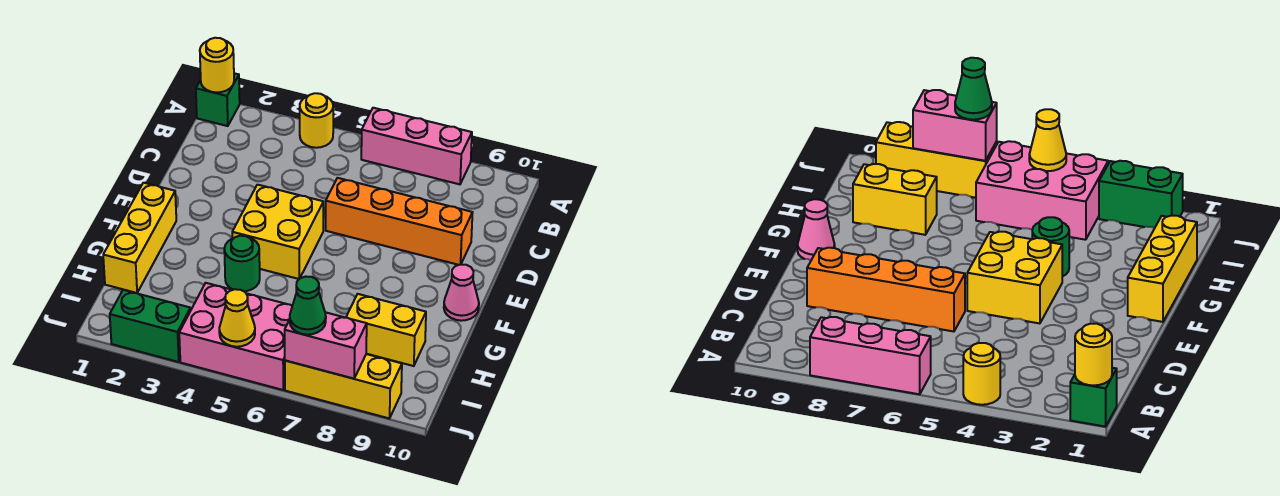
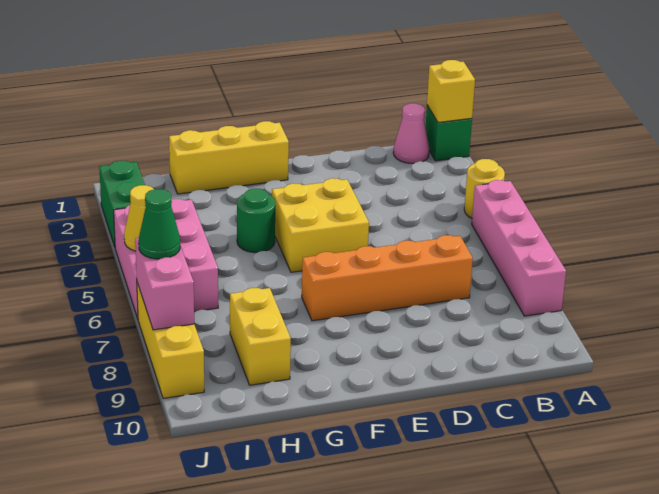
yellow round brick A1 level 2 -> yellow brick A1 level 2
pink brick A6:A8 level 1 -> pink brick A5:A8 level 1
orange brick D6:D9 level 1 -> orange brick C7:F7 level 1
pink cone F10 level 1 -> pink cone B1 level 1

